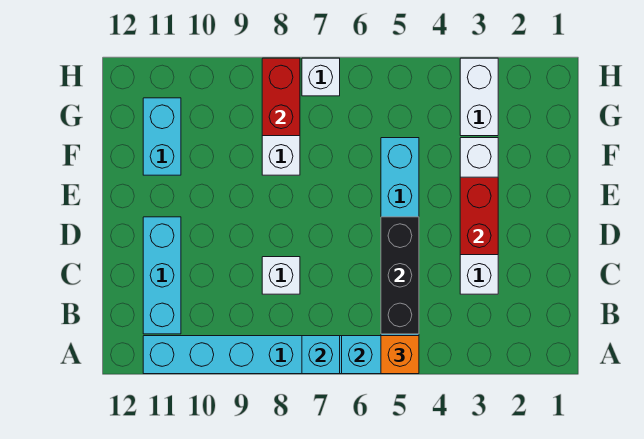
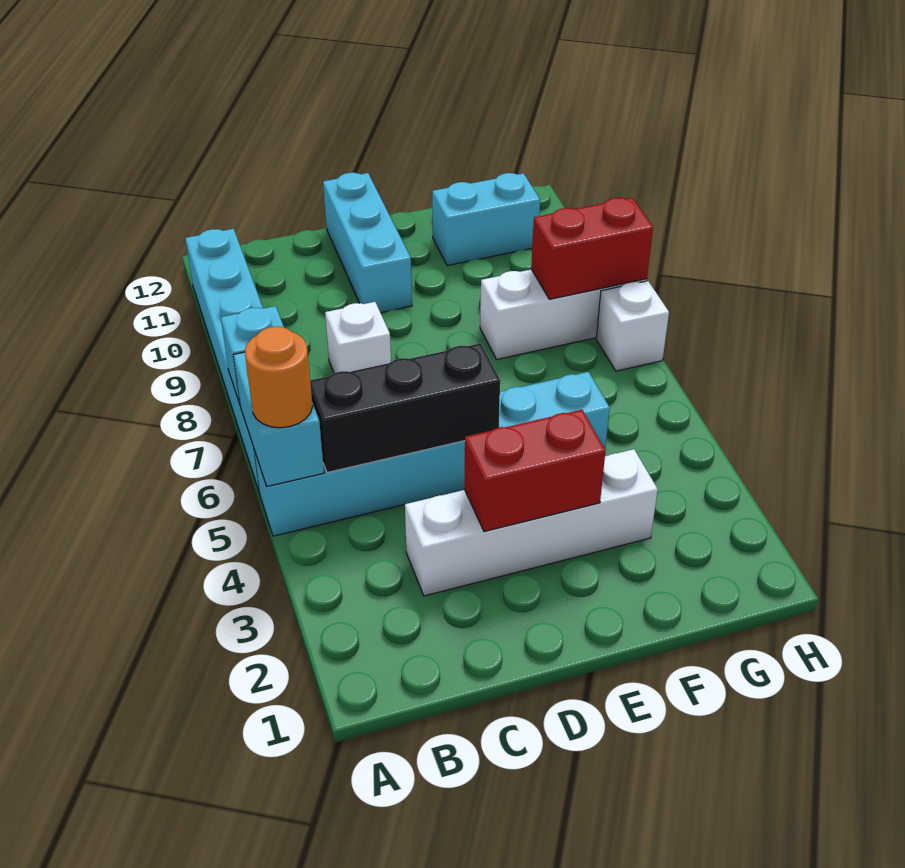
orange brick A5 level 3 -> orange round brick A5 level 3
cyan brick B11:D11 level 1 -> cyan brick D10:D12 level 1
white brick G3:H3 level 1 -> none

